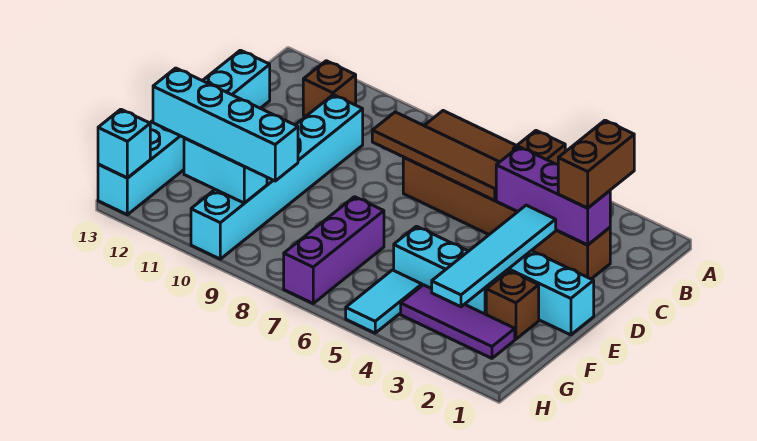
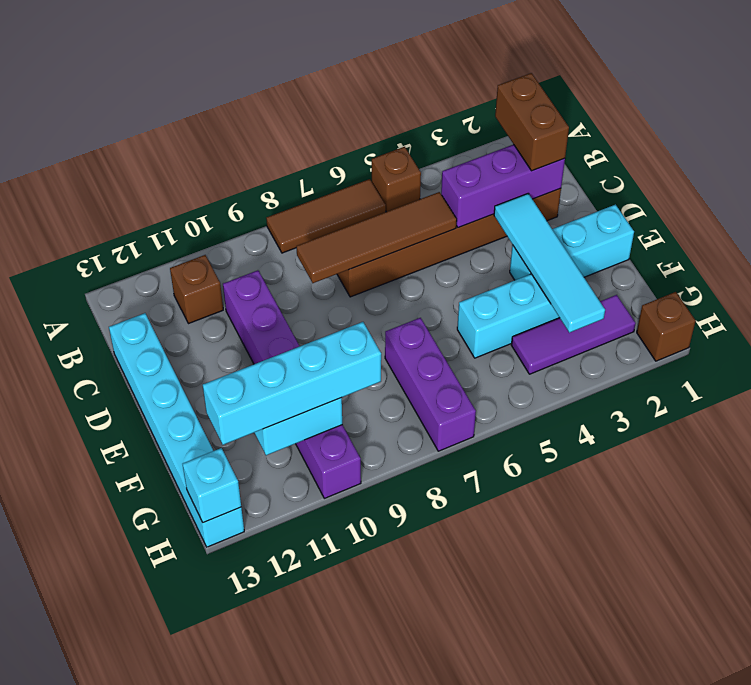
cyan brick C10:H10 level 1 -> purple brick C10:H10 level 1
brown brick F2 level 1 -> brown brick H1 level 1
cyan tile G5:H5 level 1 -> none

